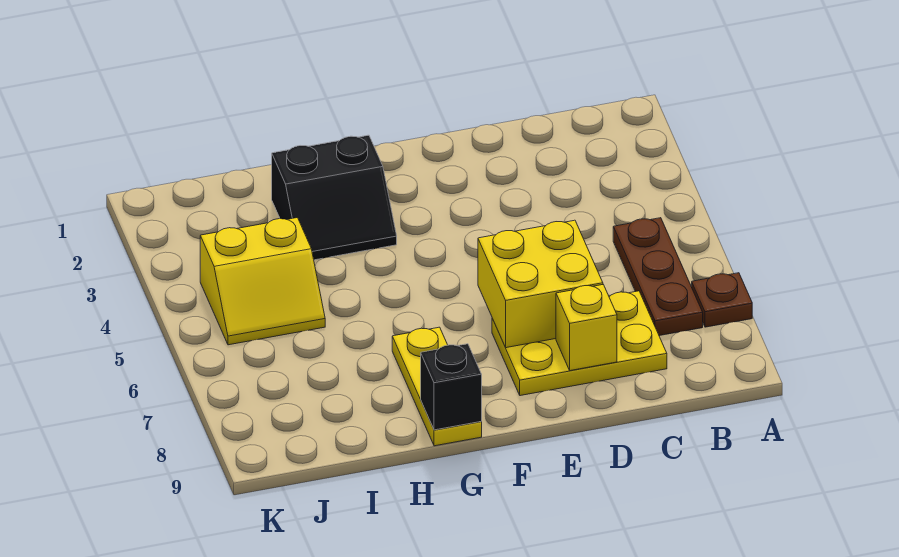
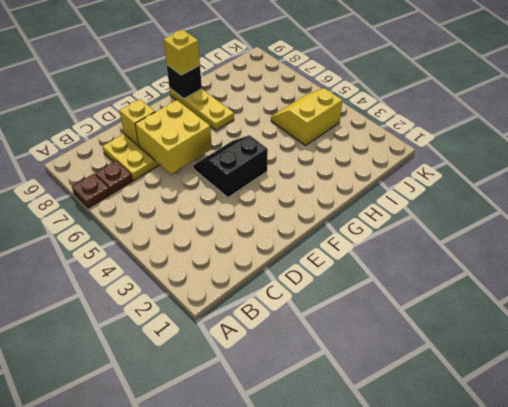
brown plate B5:B7 level 1 -> brown plate B7 level 1
black slope G2:H3 level 1 top 2 -> black slope E4:F5 level 1 top 4
none -> yellow brick G9 level 3

